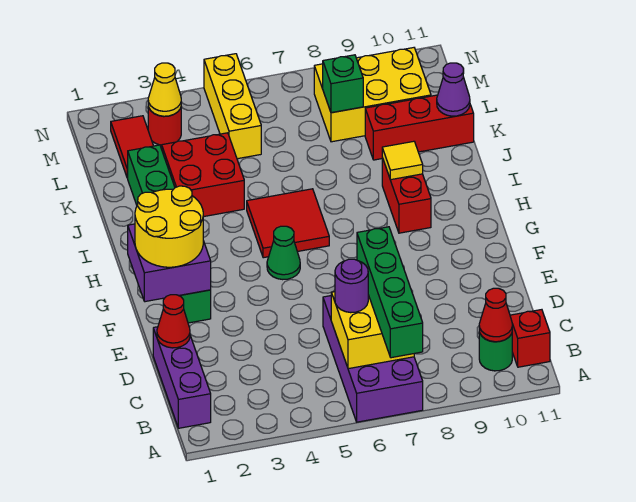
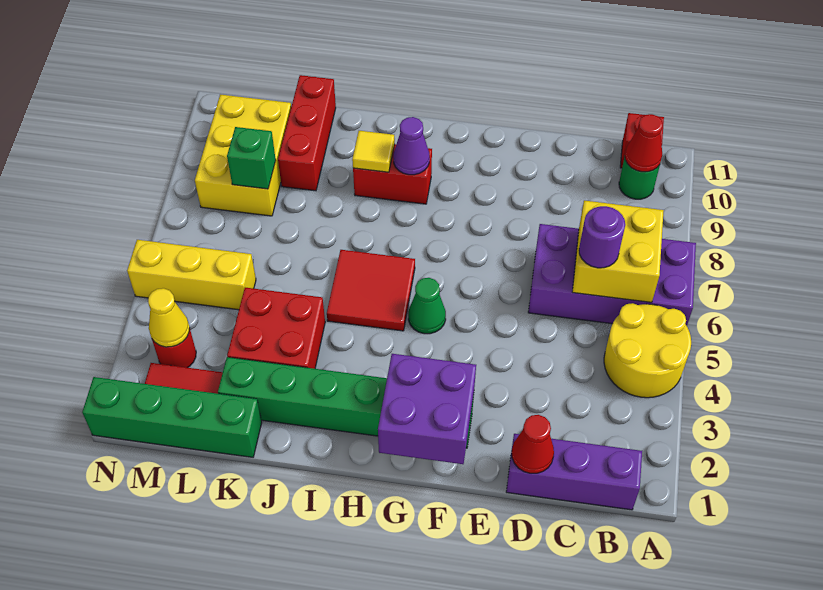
green brick A7:D7 level 3 -> green brick K1:N1 level 1
yellow round brick F1:G2 level 3 -> yellow round brick A4:B5 level 1
purple cone K11 level 2 -> purple cone H9 level 2

